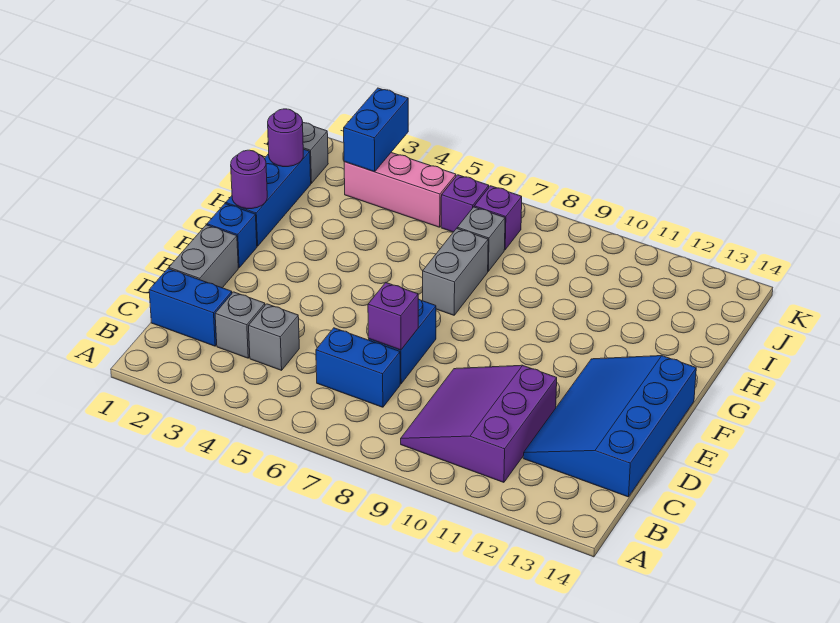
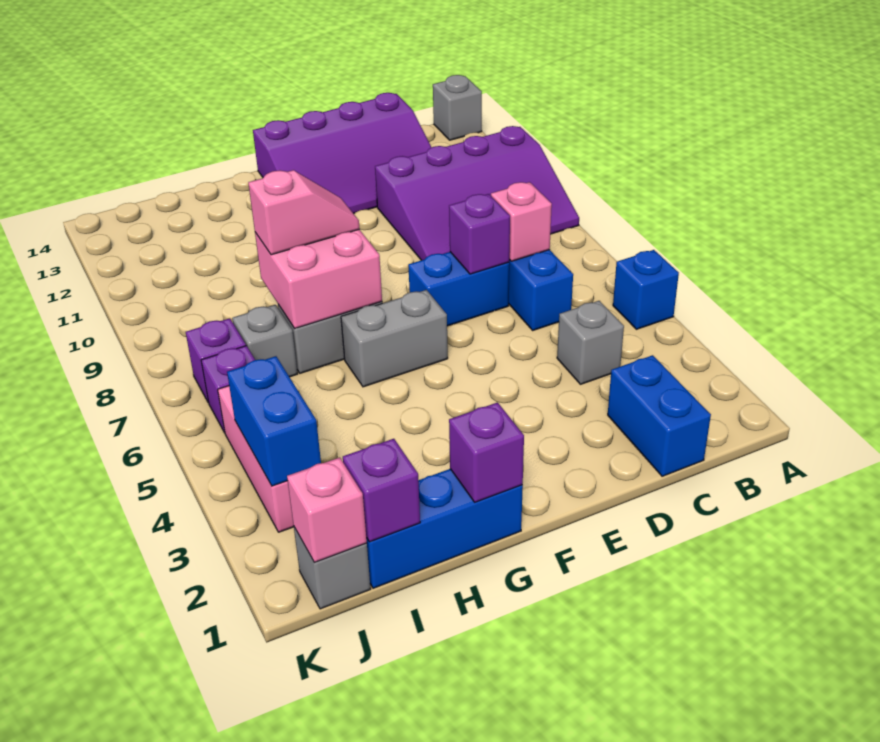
purple slope B9:D11 level 1 top 11 -> purple slope A9:D11 level 1 top 11
grey brick C3 level 1 -> grey brick A14 level 1
none -> pink brick C7 level 2
blue slope C12:F14 level 1 top 14 -> purple slope C12:F14 level 1 top 14
grey brick D1:E1 level 1 -> grey brick F6:G6 level 1
blue brick F1 level 1 -> blue brick A5 level 1
purple round brick G1 level 2 -> purple brick G1 level 2
none -> pink brick G7:H8 level 2
none -> pink slope G8:H8 level 3 top H
purple round brick I1 level 2 -> purple brick I1 level 2
none -> pink brick J1 level 2
blue brick J3:K3 level 2 -> blue brick J3:J4 level 2

